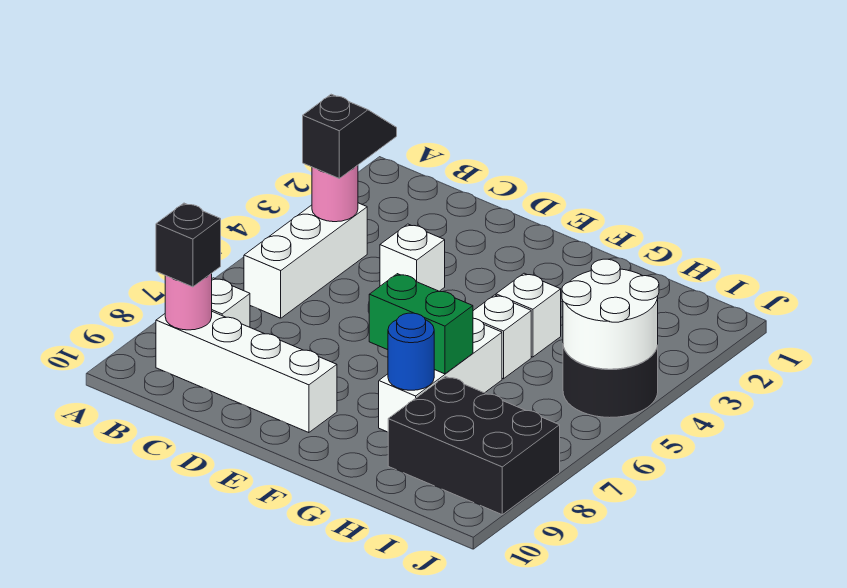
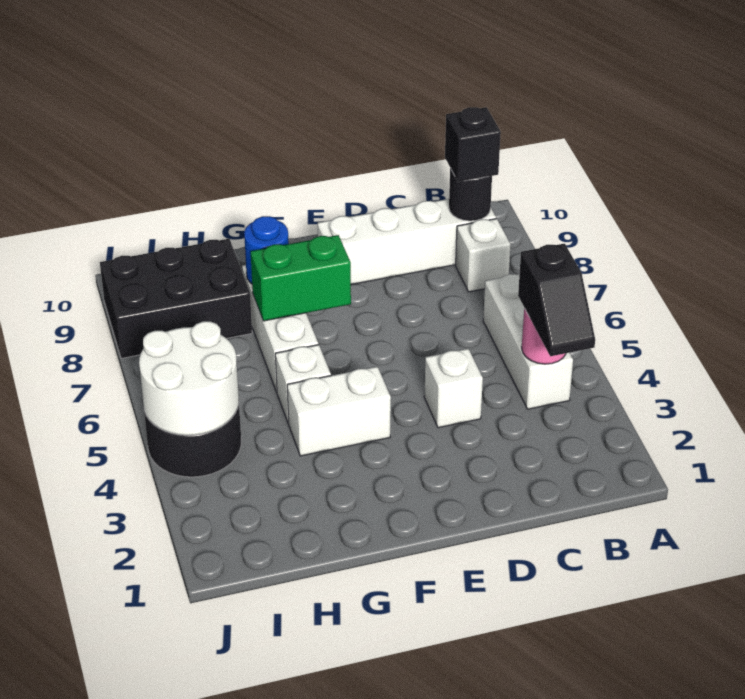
pink round brick B9 level 2 -> black round brick B9 level 2
white brick G4 level 1 -> white brick F4:G4 level 1

